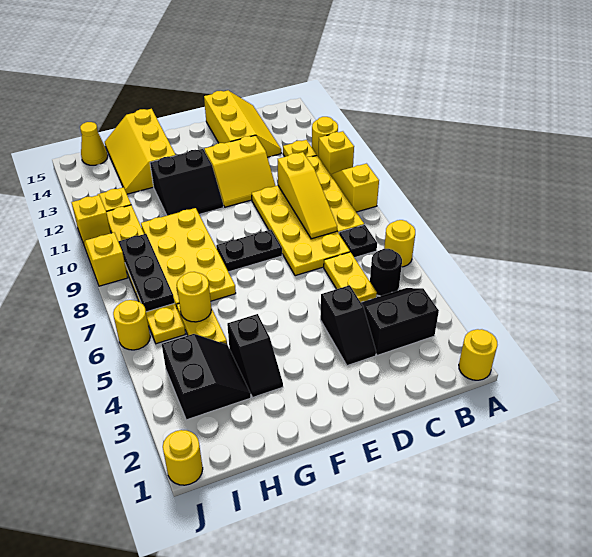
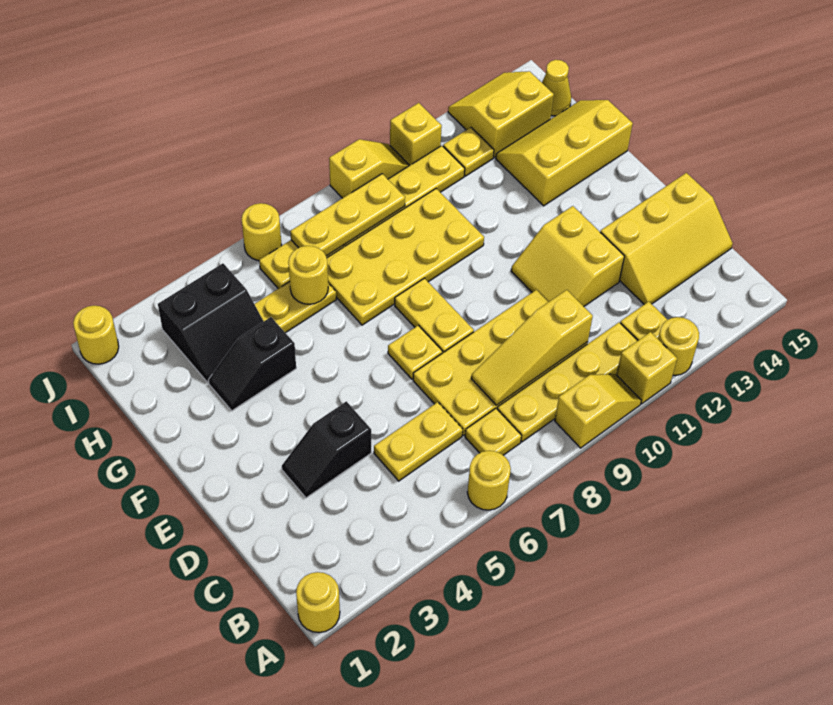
black slope B3:C4 level 1 top 3 -> none
black round brick B5 level 1 -> none
black plate B7 level 1 -> yellow plate B7 level 1
none -> yellow plate E7 level 1
black plate E8:F8 level 1 -> yellow plate E8:F8 level 1
black slope F11:G12 level 1 top 12 -> none
black plate I7:I9 level 2 -> yellow plate I7:I9 level 2
none -> yellow slope I13:J14 level 1 top I

